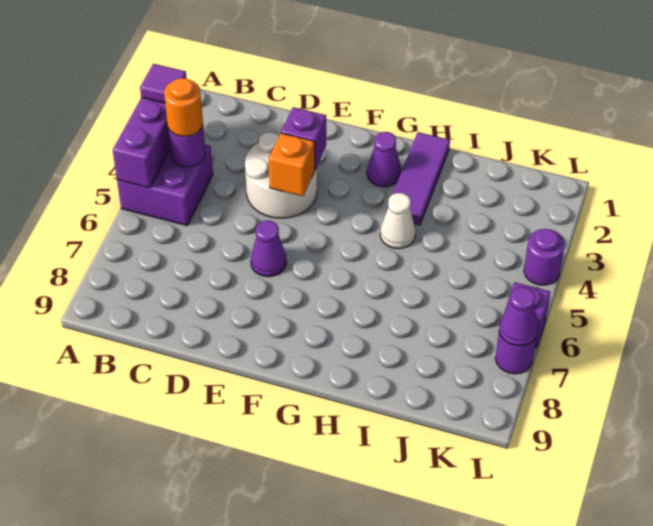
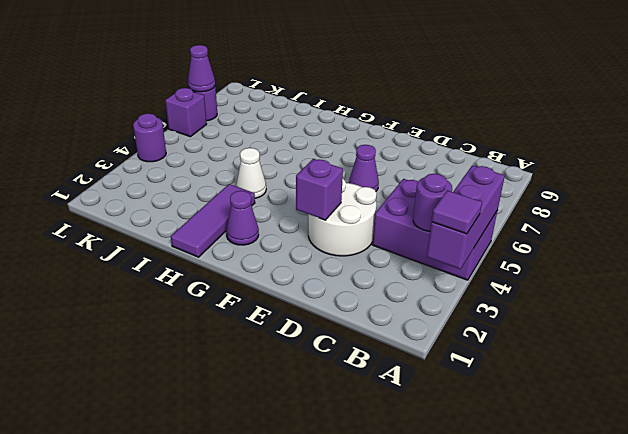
purple brick A4:B5 level 1 -> purple brick A4:C5 level 1
orange round brick B4 level 3 -> none
orange brick E4 level 2 -> none

